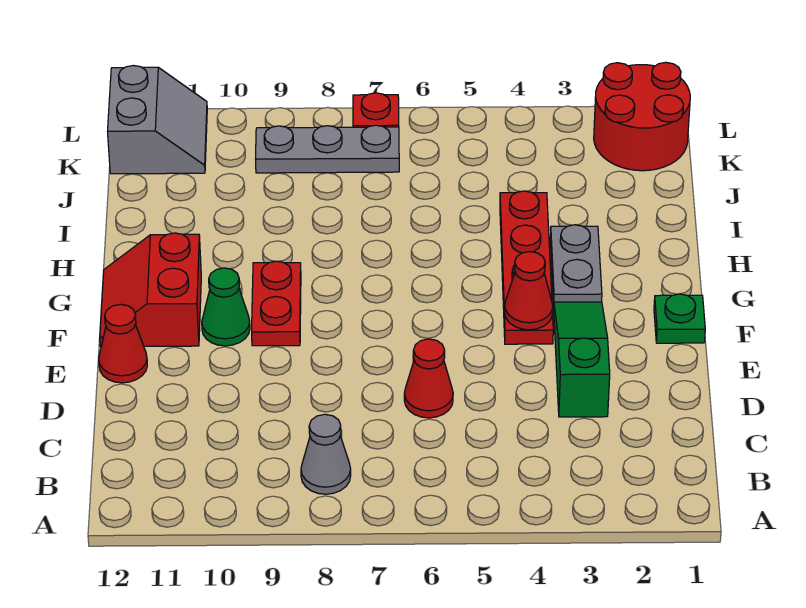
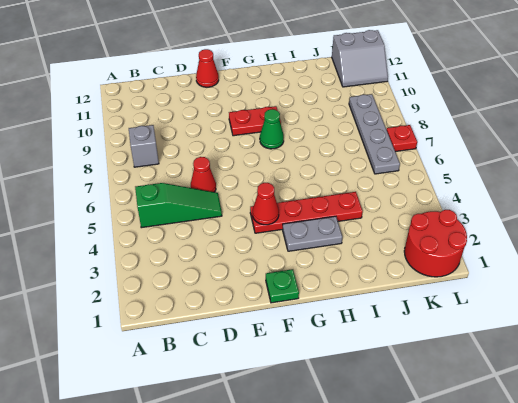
grey cone B8 level 1 -> grey brick B8 level 1
green slope D3:F3 level 1 top D -> green slope B5:D5 level 1 top B
green cone F10 level 1 -> green cone G8 level 1
red slope F11:G12 level 1 top 11 -> none
grey plate K7:K9 level 1 -> grey plate K6:K9 level 1

